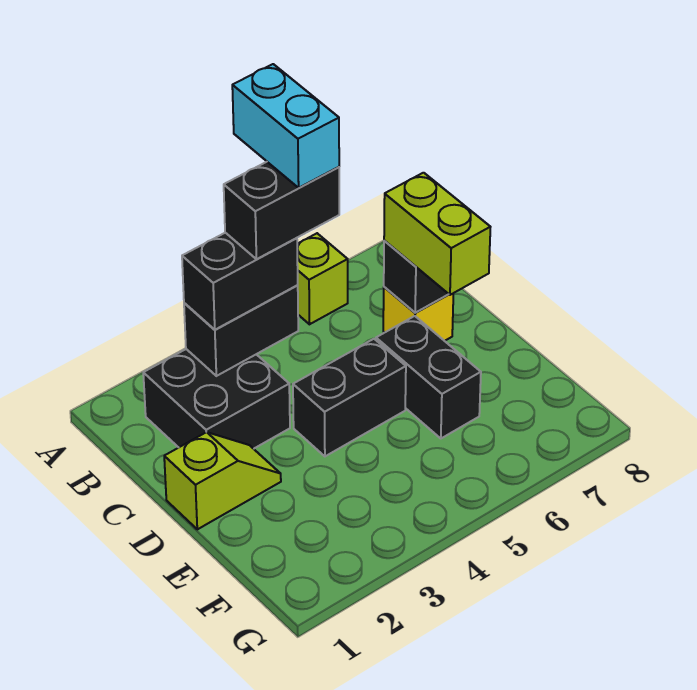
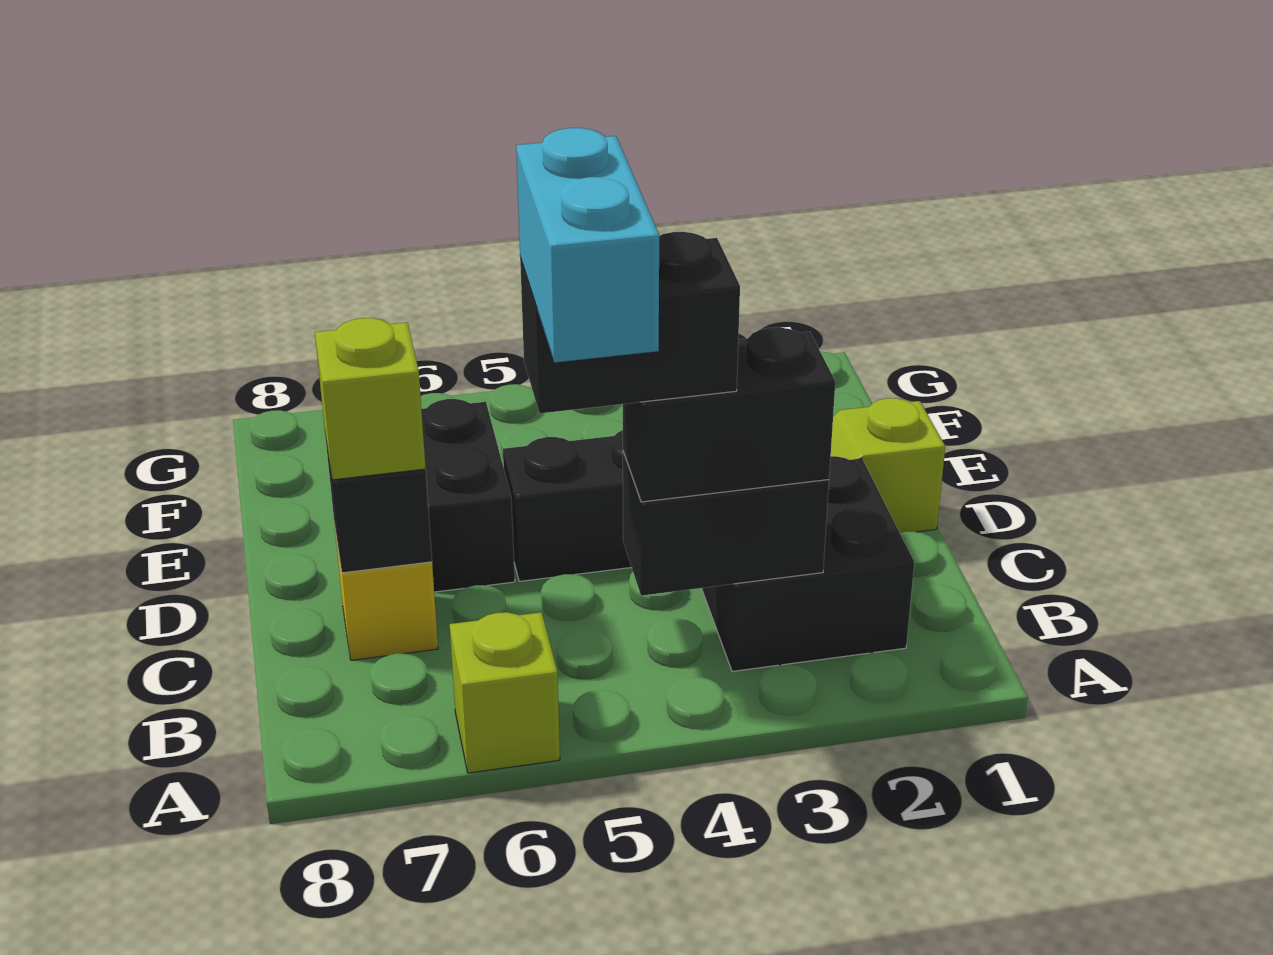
lime brick C7:D7 level 3 -> lime brick C7 level 3

